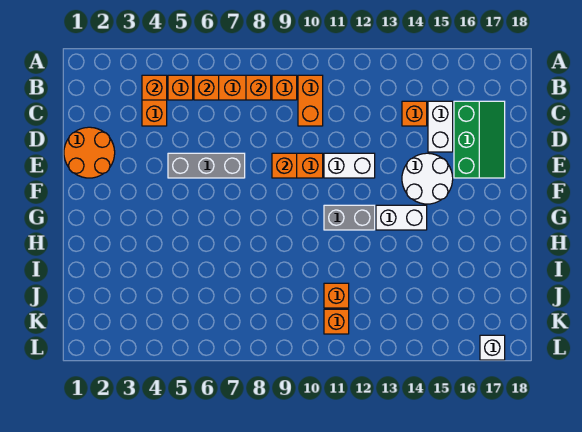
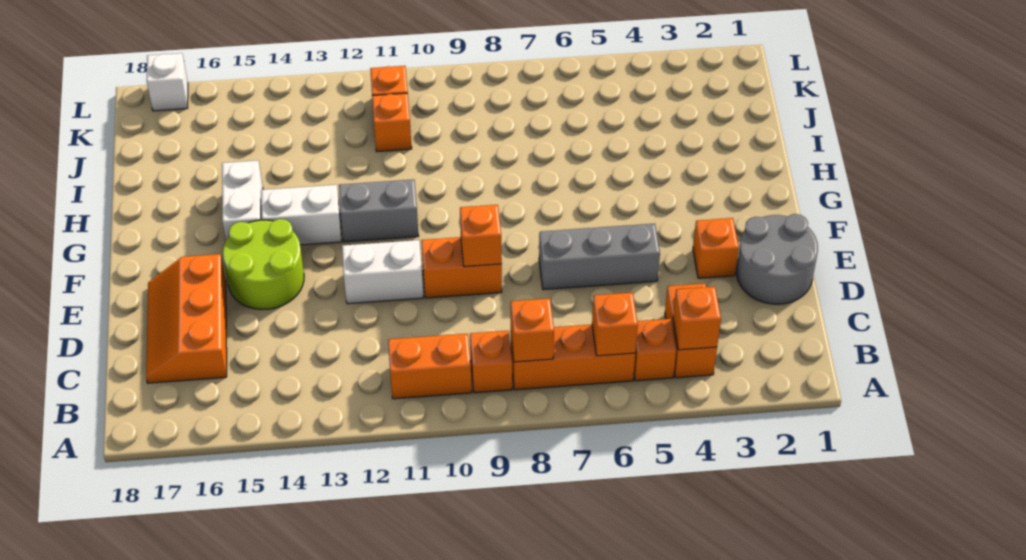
orange brick B10:C10 level 1 -> orange brick B10:B11 level 1
orange brick C14 level 1 -> orange brick E3 level 1
white brick C15:D15 level 1 -> white brick G15:H15 level 1
green slope C16:E17 level 1 top 16 -> orange slope C16:E17 level 1 top 16
orange round brick D1:E2 level 1 -> grey round brick D1:E2 level 1
white round brick E14:F15 level 1 -> lime round brick E14:F15 level 1

